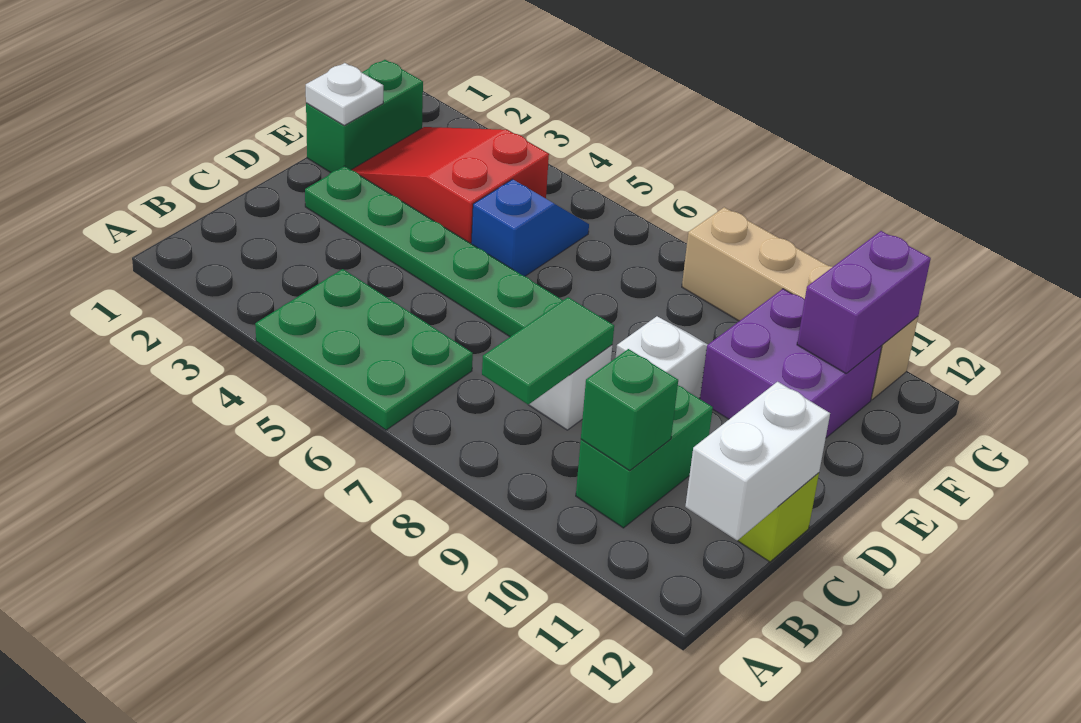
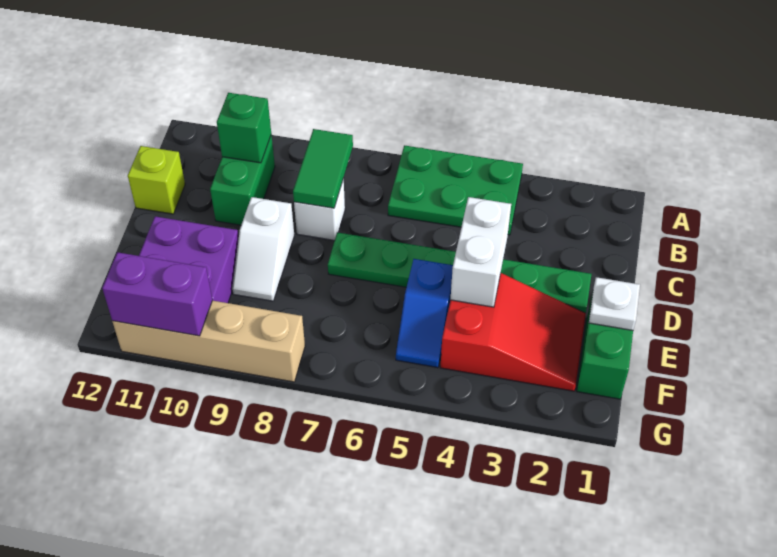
white brick B12:C12 level 2 -> white brick D4:E4 level 2
purple brick F11:G11 level 2 -> purple brick G10:G11 level 2

